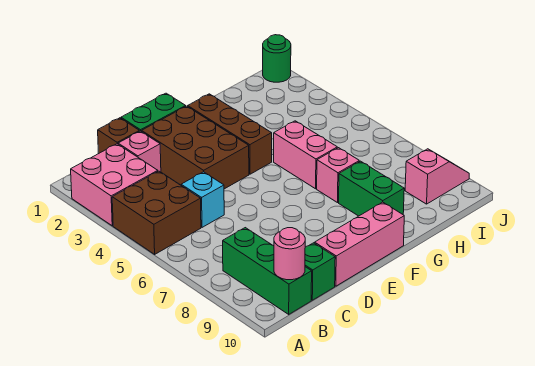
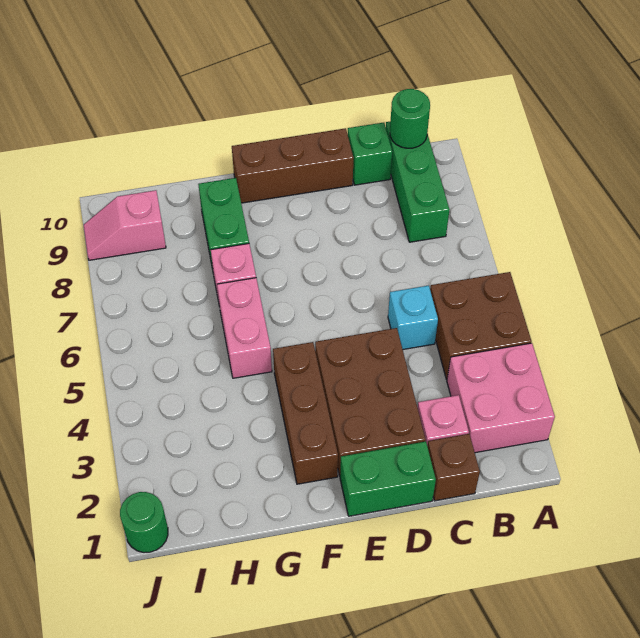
pink round brick B10 level 2 -> green round brick B10 level 2
pink brick D10:F10 level 1 -> brown brick D10:F10 level 1

